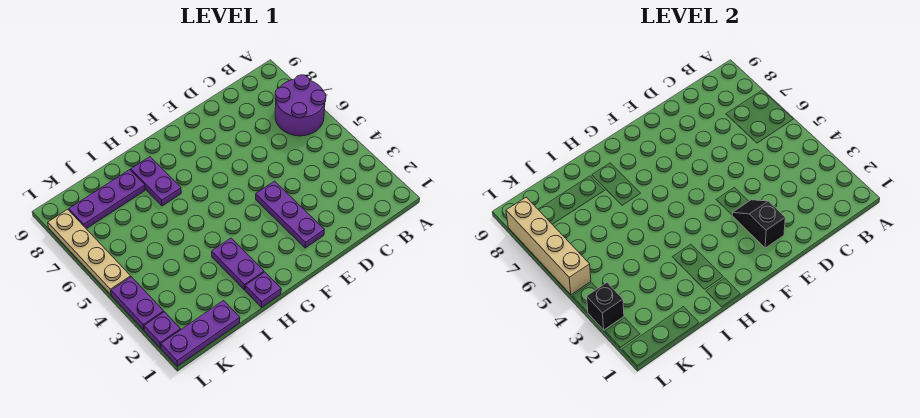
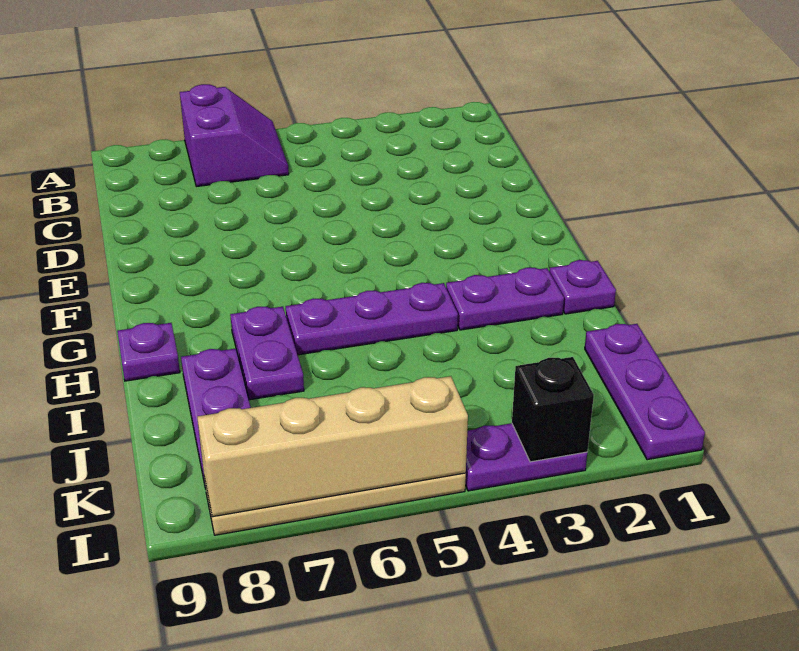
purple round brick A6:B7 level 1 -> purple slope A6:B7 level 1 top 7
purple plate E2:E4 level 1 -> purple plate H4:H6 level 1
black slope E2:E3 level 2 top 2 -> none
purple plate H7:H8 level 1 -> purple plate H7:I7 level 1
purple plate L2 level 1 -> purple plate H9 level 1

